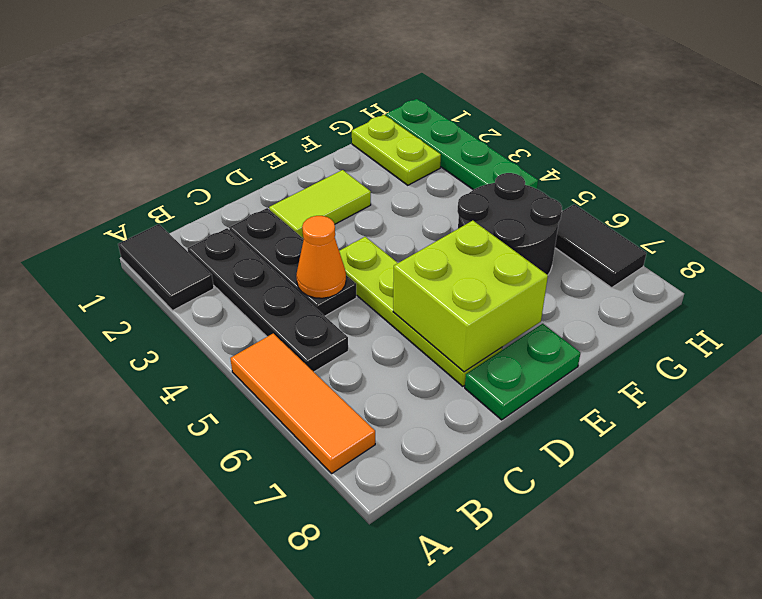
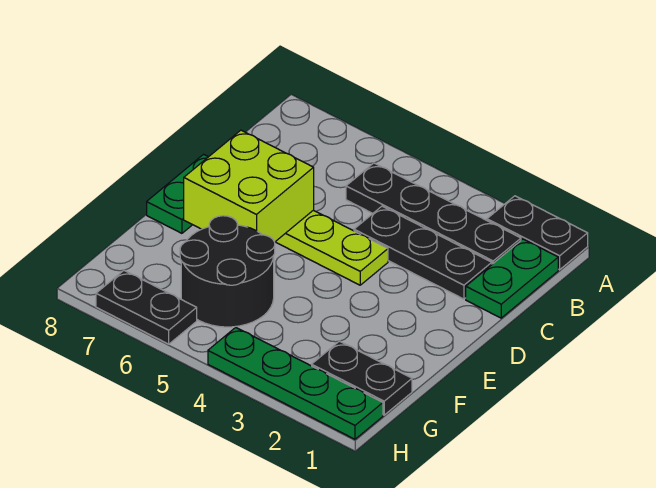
black tile A1:A2 level 1 -> black plate A1:A2 level 1
orange tile A5:A7 level 1 -> none
none -> green plate B1:C1 level 1
orange cone C4 level 2 -> none
lime tile D2:E2 level 1 -> none
lime plate G1:G2 level 1 -> black plate G1:G2 level 1
black tile H6:H7 level 1 -> black plate H6:H7 level 1

